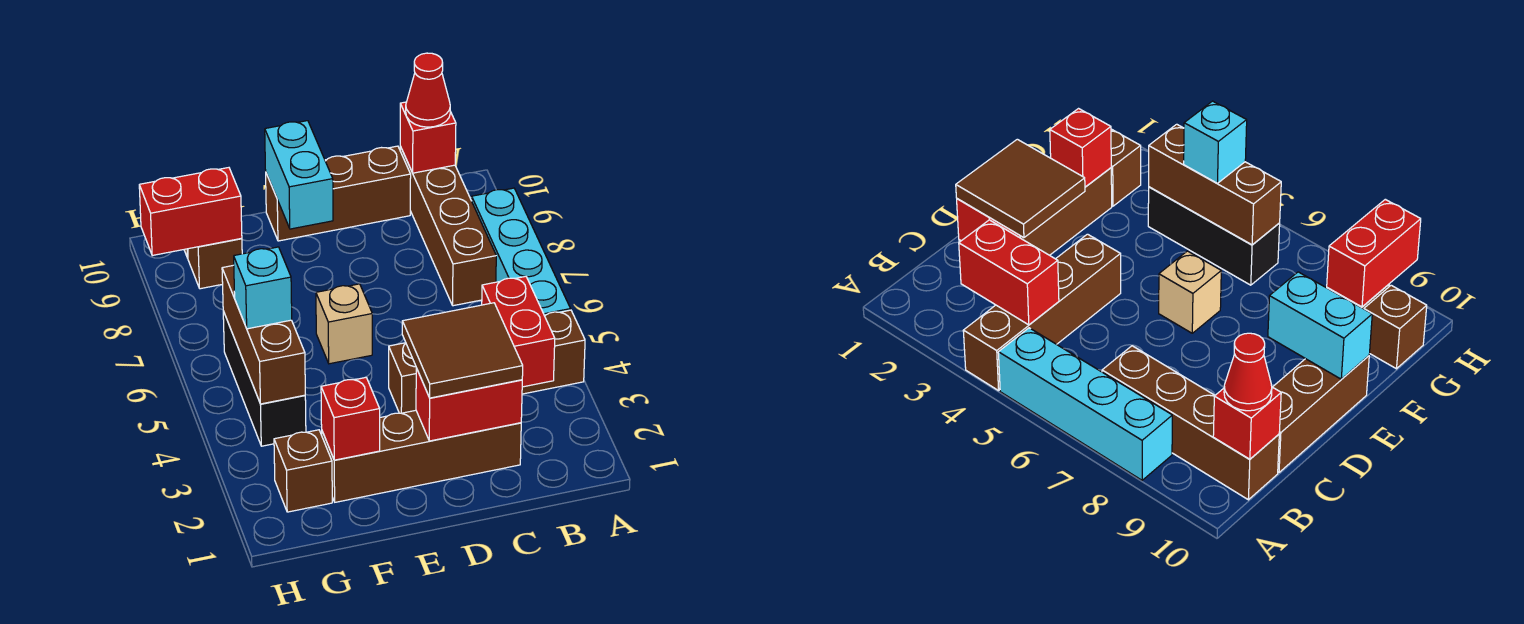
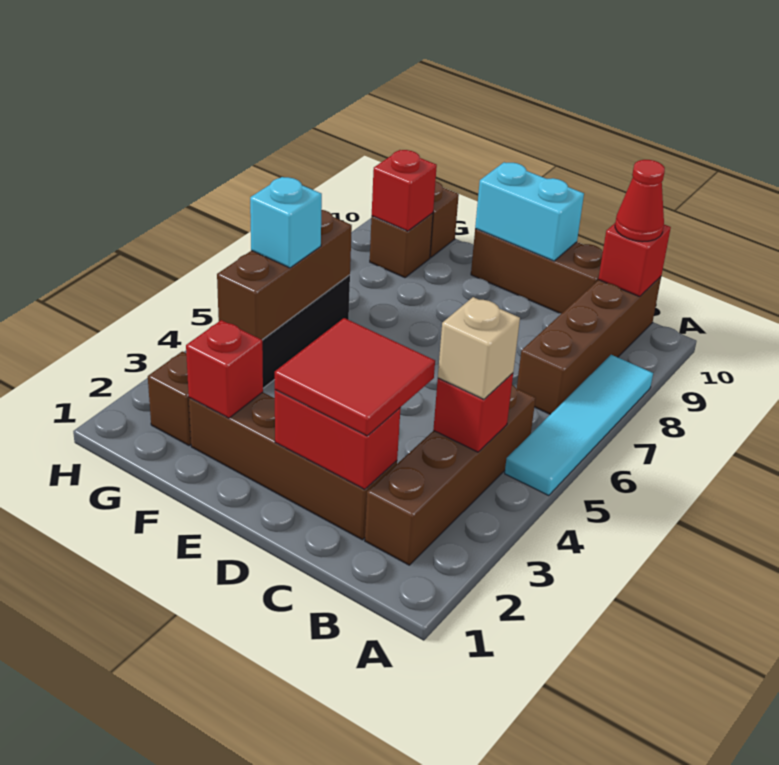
brown brick A4:D4 level 1 -> brown brick B2:B5 level 1
cyan brick A5:A8 level 1 -> cyan tile A5:A8 level 1
red brick B3:B4 level 2 -> red brick B4 level 2
brown tile C2:D3 level 3 -> red tile C2:D3 level 3
tan brick E6 level 1 -> tan brick B4 level 3
cyan brick E9:E10 level 2 -> cyan brick D10:E10 level 2
red brick G9:H9 level 2 -> red brick G9 level 2

